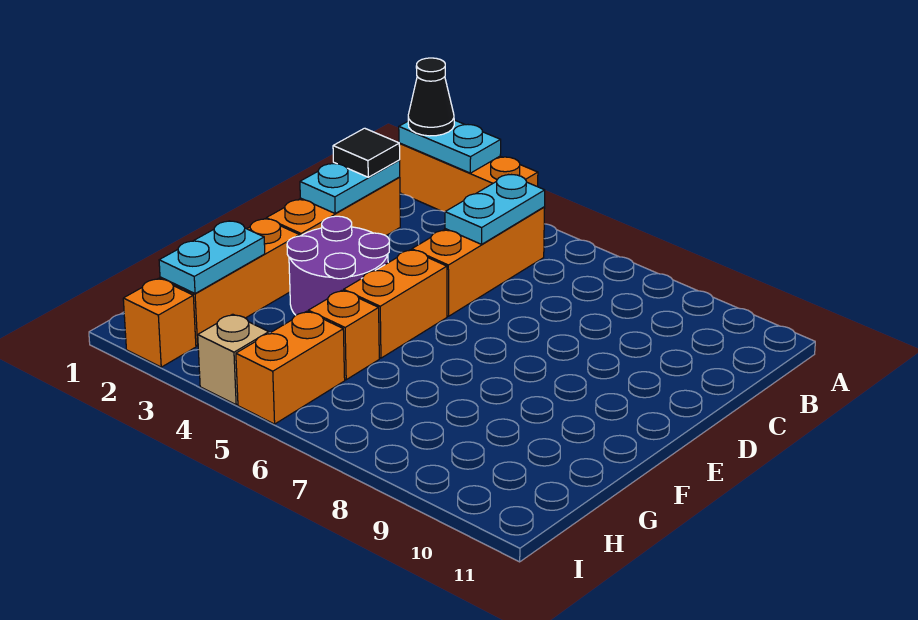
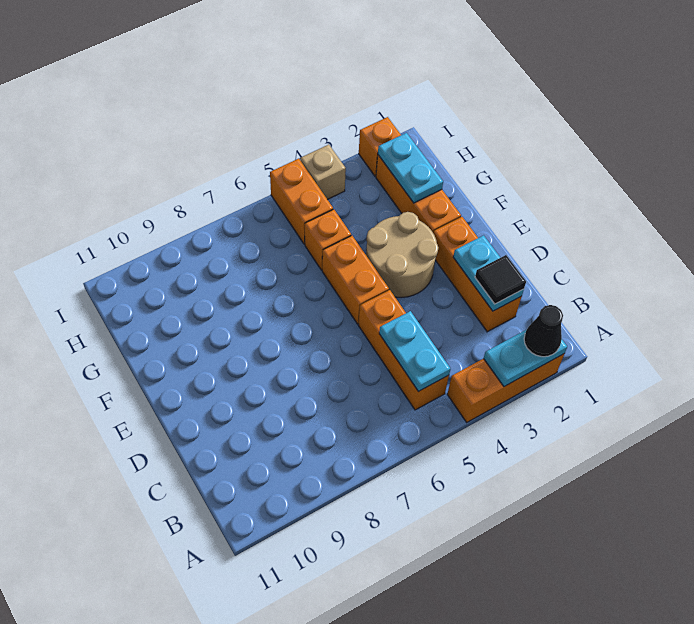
purple round brick E3:F4 level 1 -> tan round brick E3:F4 level 1

